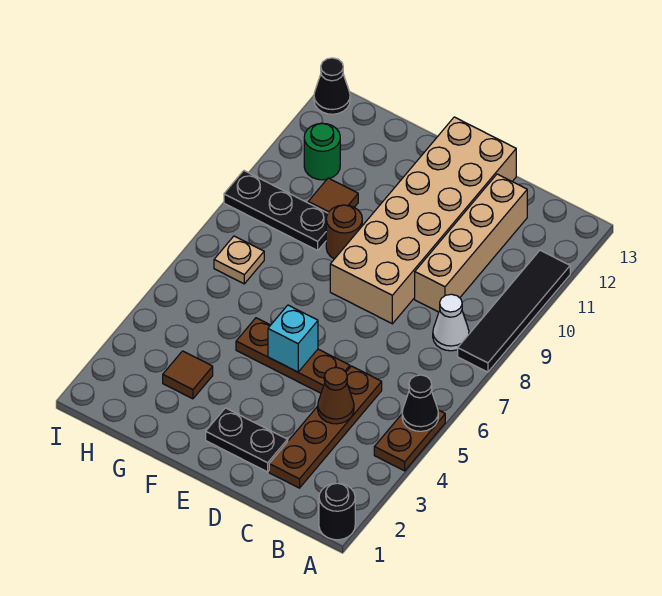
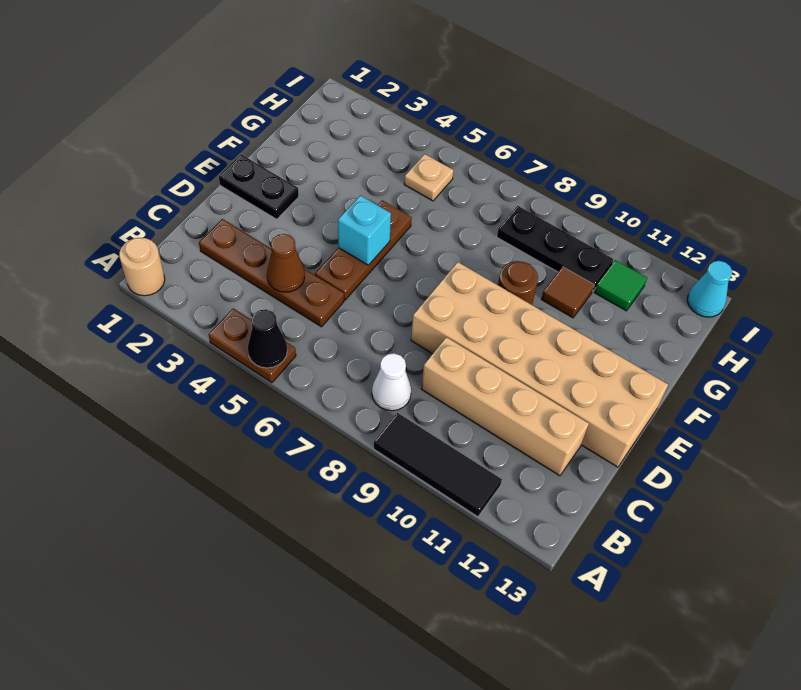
black round brick A1 level 1 -> tan round brick A1 level 1
black tile A8:A11 level 1 -> black tile A9:A11 level 1
black plate D2:E2 level 1 -> black plate E1:E2 level 1
brown tile G3 level 1 -> none
black plate G9:I9 level 1 -> black plate H8:H10 level 1
tan plate H7 level 1 -> tan plate H5 level 1
green round brick H11 level 1 -> green tile H11 level 1
black cone I13 level 1 -> cyan cone I13 level 1

